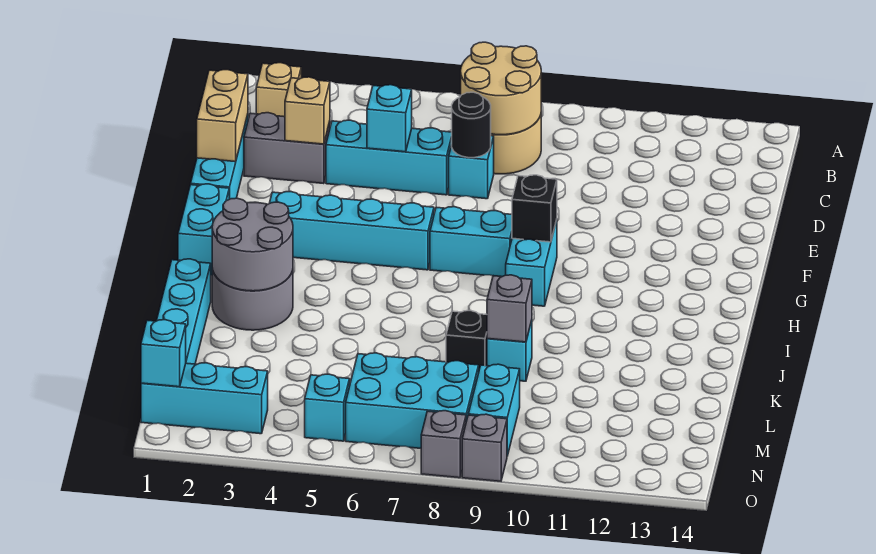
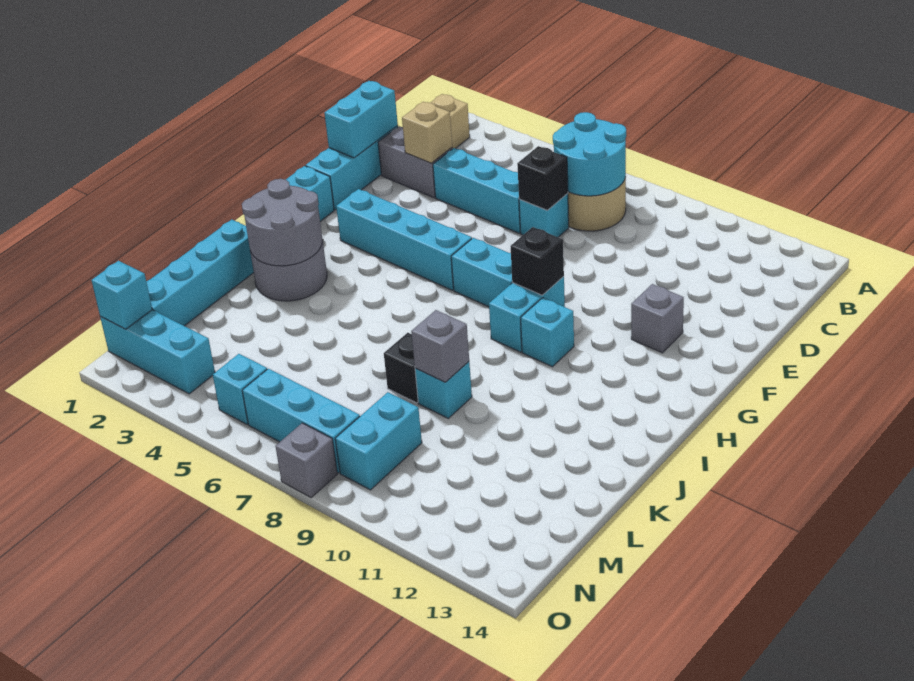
tan round brick B7:C8 level 2 -> cyan round brick B7:C8 level 2
tan brick D1:E1 level 2 -> cyan brick D1:E1 level 2
cyan brick D5 level 2 -> cyan brick H10 level 1
black round brick D7 level 2 -> black brick D7 level 2
cyan brick M6:N8 level 1 -> cyan brick N6:N8 level 1
grey brick O9 level 1 -> grey brick F12 level 1

